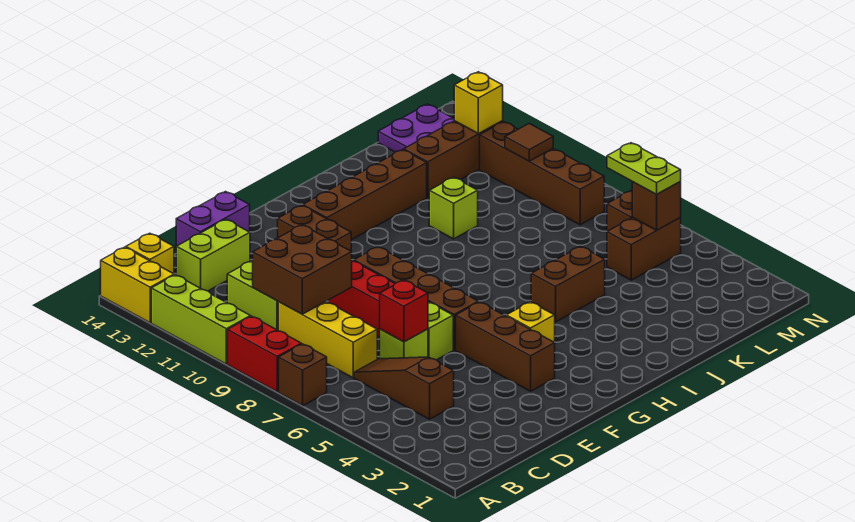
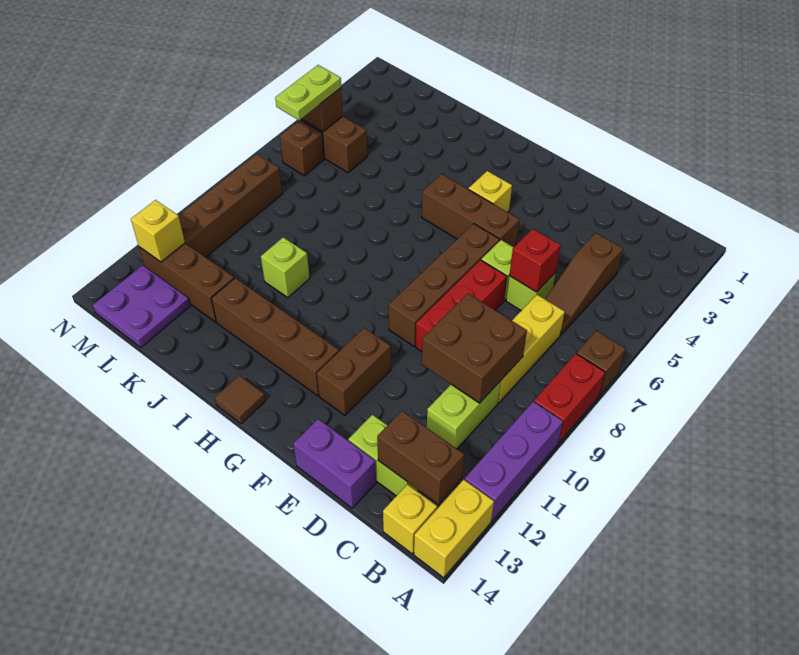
lime brick A10:A12 level 1 -> purple brick A10:A12 level 1
brown brick F3:F5 level 1 -> brown brick F5:H5 level 1
brown brick I5:J5 level 1 -> brown brick B13:C13 level 2
brown tile M10 level 2 -> brown tile H14 level 1

